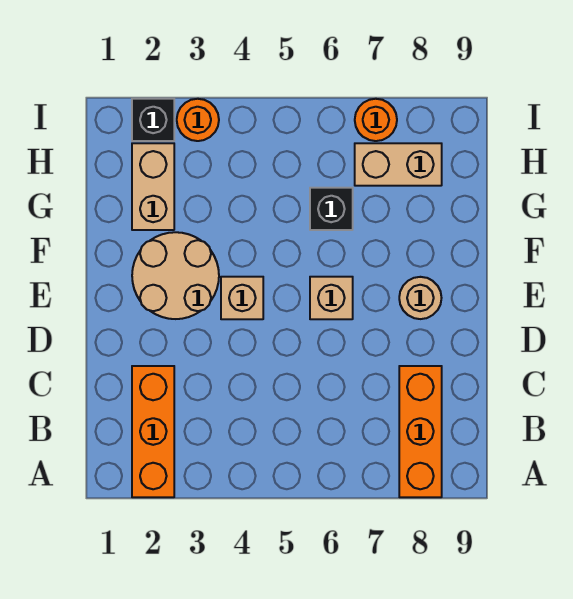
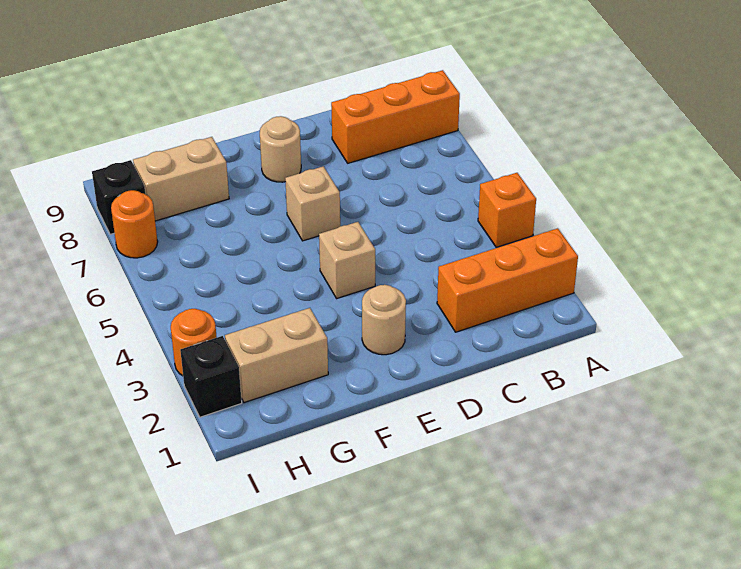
none -> orange brick A4 level 1
tan round brick E2:F3 level 1 -> tan round brick E2 level 1
black brick G6 level 1 -> black brick I8 level 1
tan brick H7:H8 level 1 -> tan brick G8:H8 level 1

